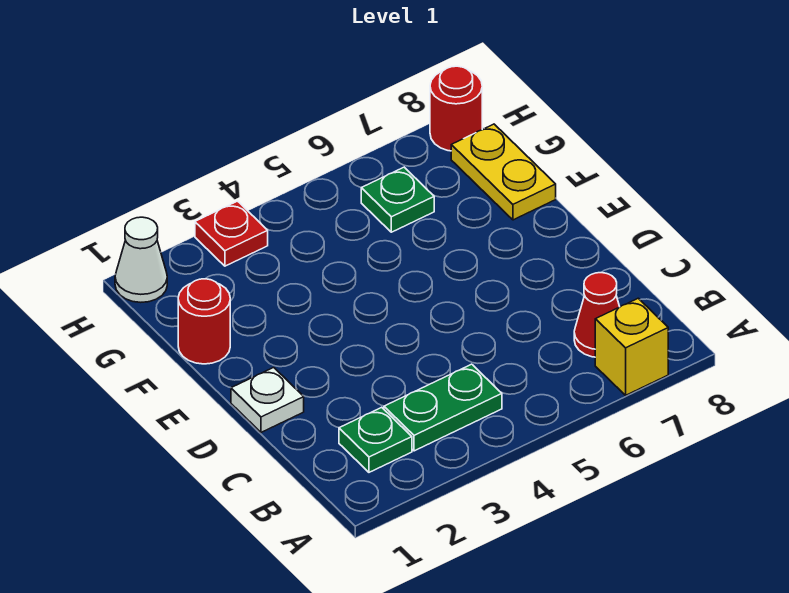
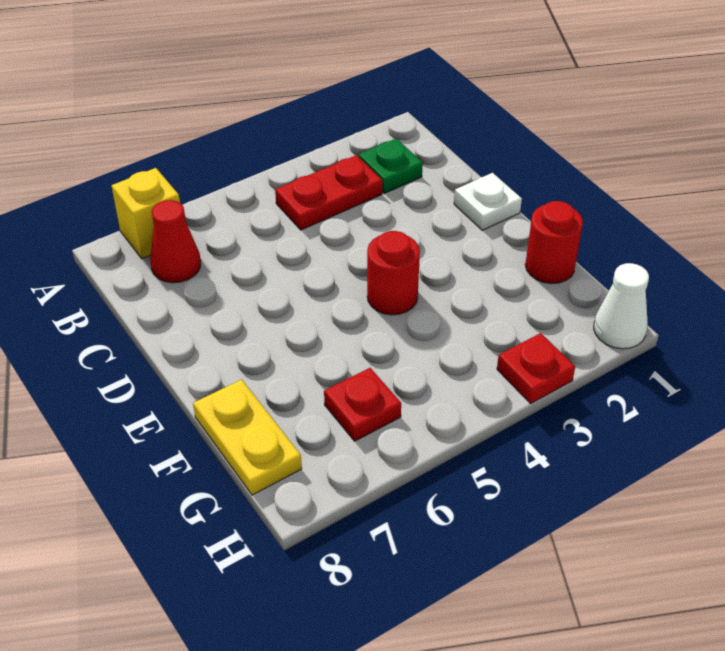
green plate B3:B4 level 1 -> red plate B3:B4 level 1
green plate G6 level 1 -> red plate G6 level 1
red round brick H8 level 1 -> red round brick E4 level 1

